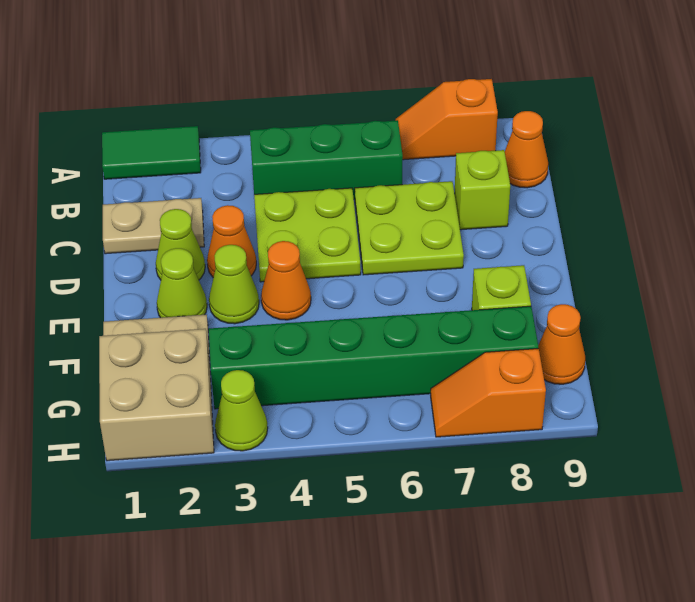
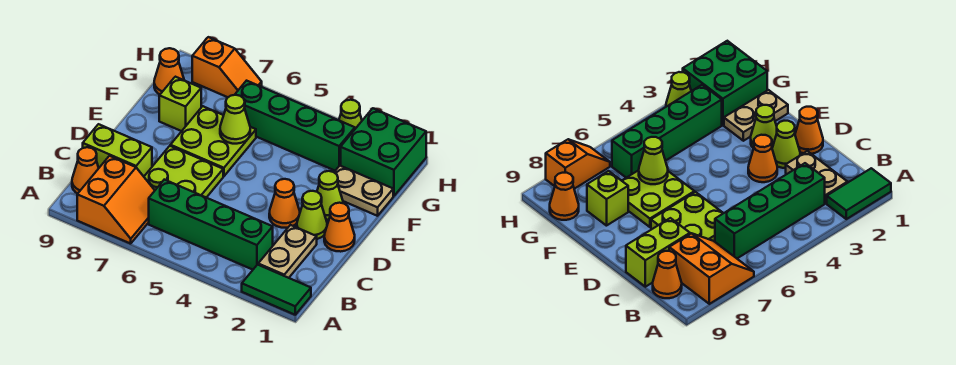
orange slope A7:A8 level 1 top 8 -> orange slope A7:B8 level 1 top 8
green brick B4:B6 level 1 -> green brick B3:B6 level 1
tan plate C1:C2 level 1 -> tan plate B2:C2 level 1
lime plate C4:D5 level 1 -> lime plate E6:F7 level 1
lime brick C8 level 1 -> lime brick C8:C9 level 1
lime cone E3 level 1 -> lime cone F6 level 2
orange cone E4 level 1 -> orange cone D1 level 1
tan brick G1:H2 level 1 -> green brick G1:H2 level 1
green brick G3:G8 level 1 -> green brick G3:G6 level 1

